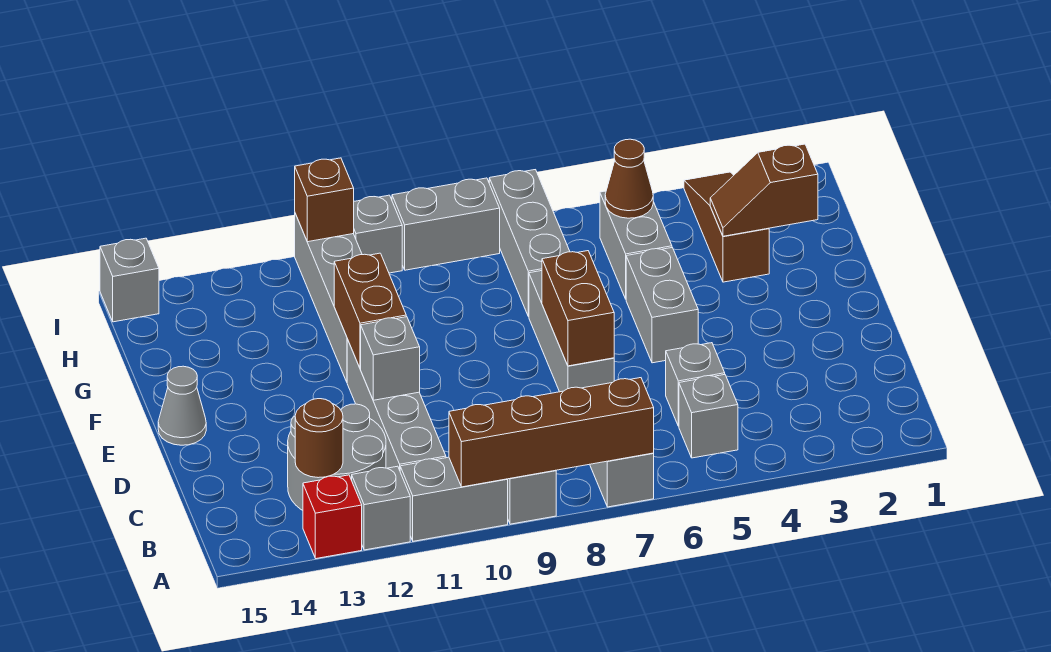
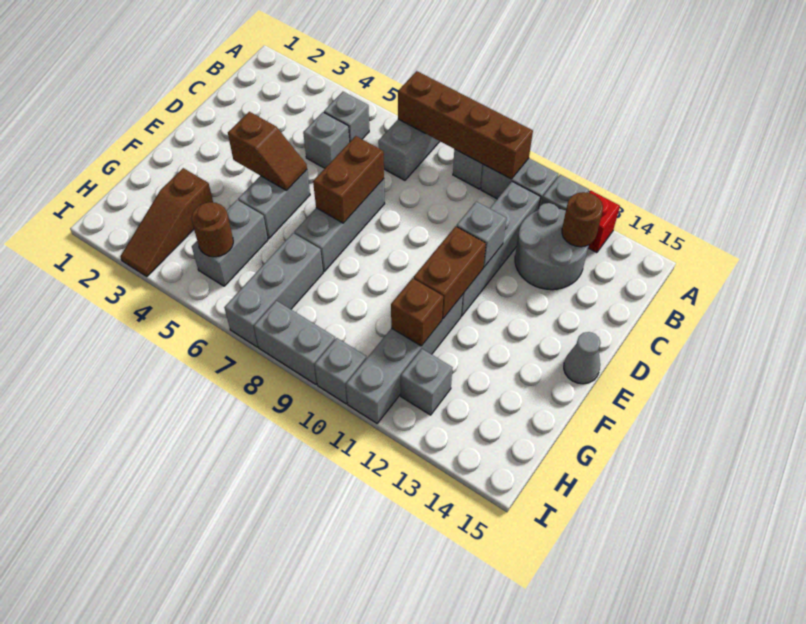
brown slope G2:G3 level 2 top 2 -> brown slope E4:E5 level 2 top 4
brown cone H5 level 2 -> brown round brick H5 level 2
brown brick I11 level 2 -> brown brick G11 level 2
grey brick I15 level 1 -> grey brick H12 level 1

